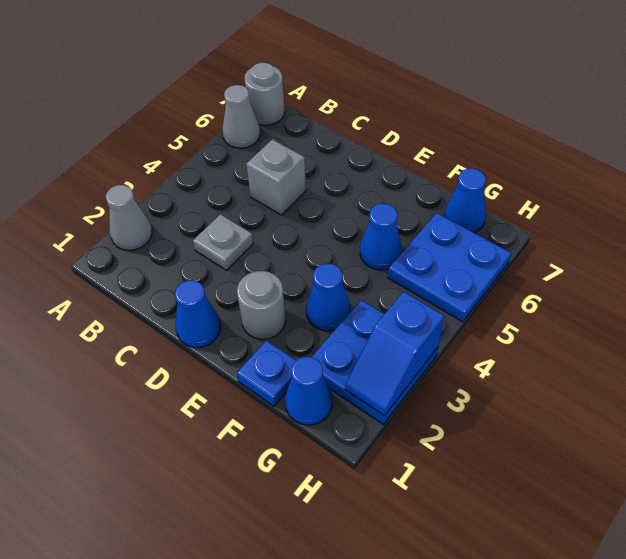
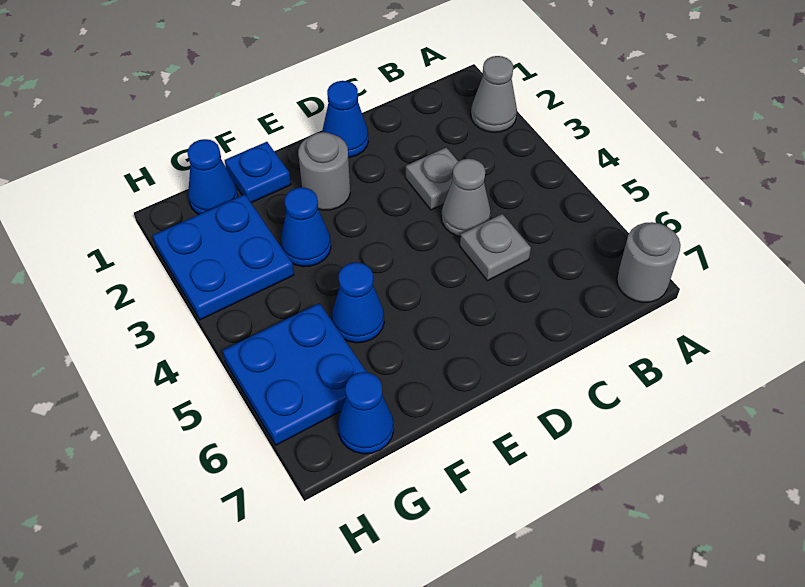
grey cone A6 level 1 -> grey cone C4 level 1
grey brick C5 level 1 -> grey plate C5 level 1
blue slope H2:H3 level 2 top 3 -> none

